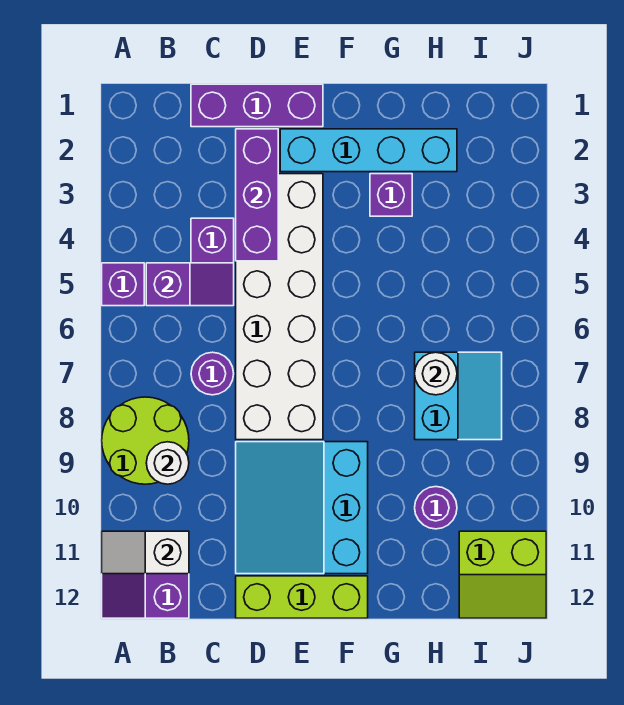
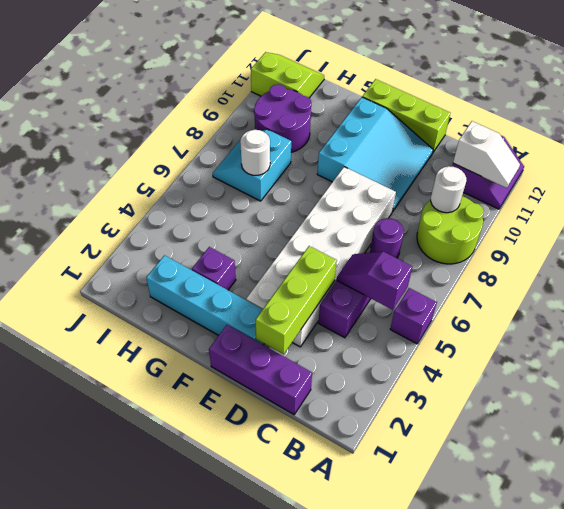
purple brick D2:D4 level 2 -> lime brick D2:D4 level 2
purple round brick H10 level 1 -> purple round brick H9:I10 level 1

